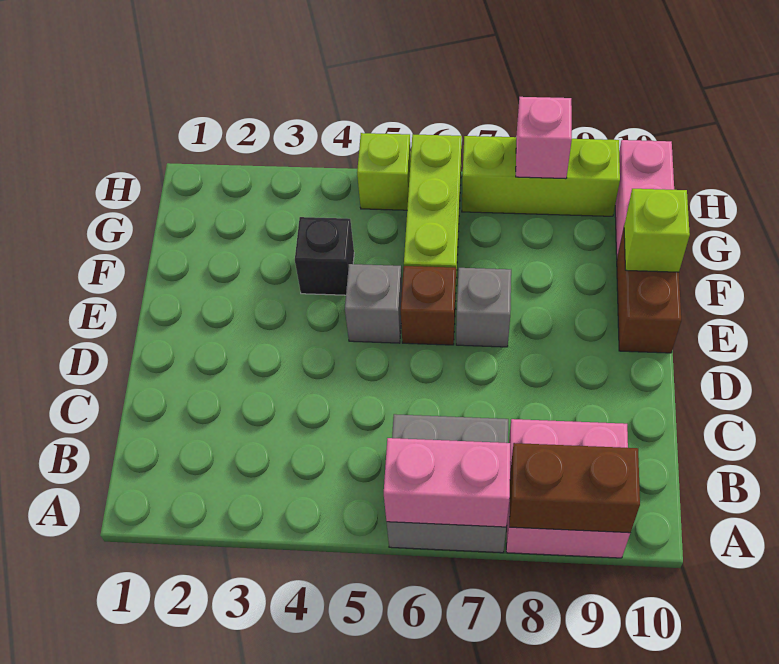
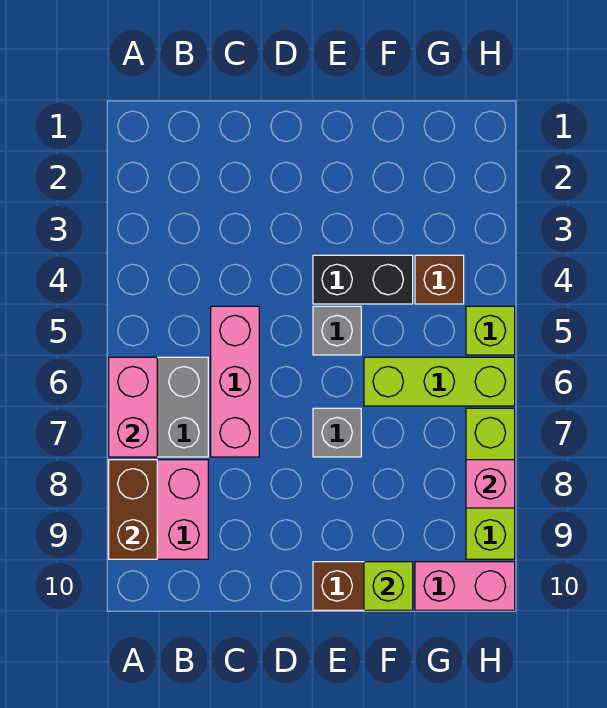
none -> pink brick C5:C7 level 1
brown brick E6 level 1 -> brown brick G4 level 1
black brick F4 level 1 -> black brick E4:F4 level 1

